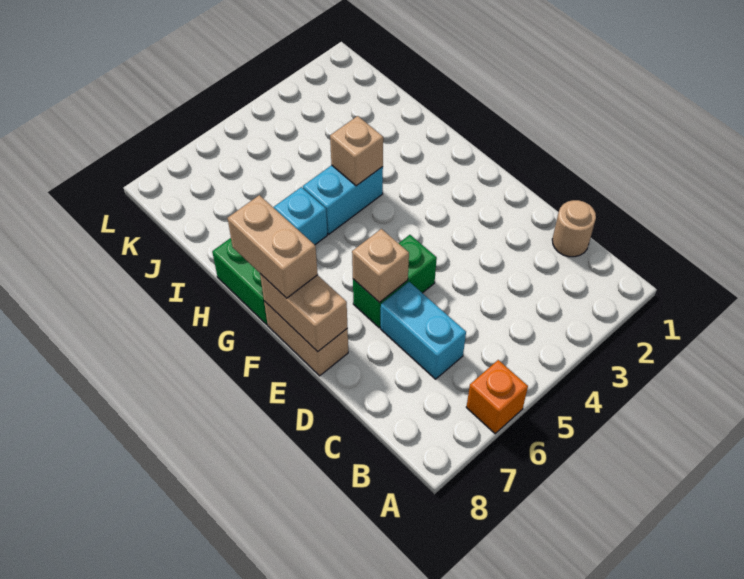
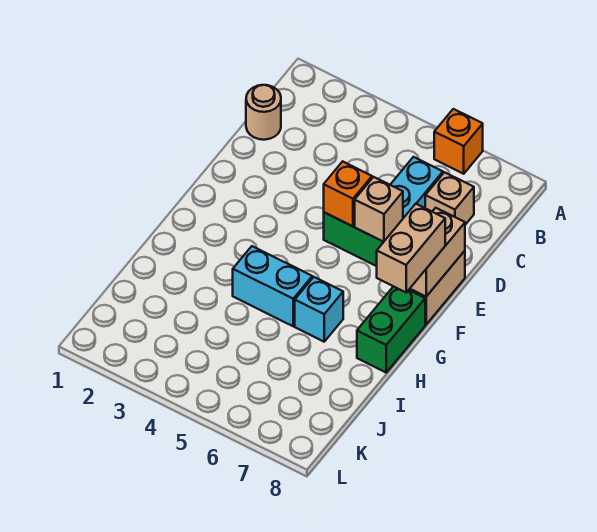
none -> orange brick E5 level 2
tan brick H4 level 2 -> tan brick C7 level 1

